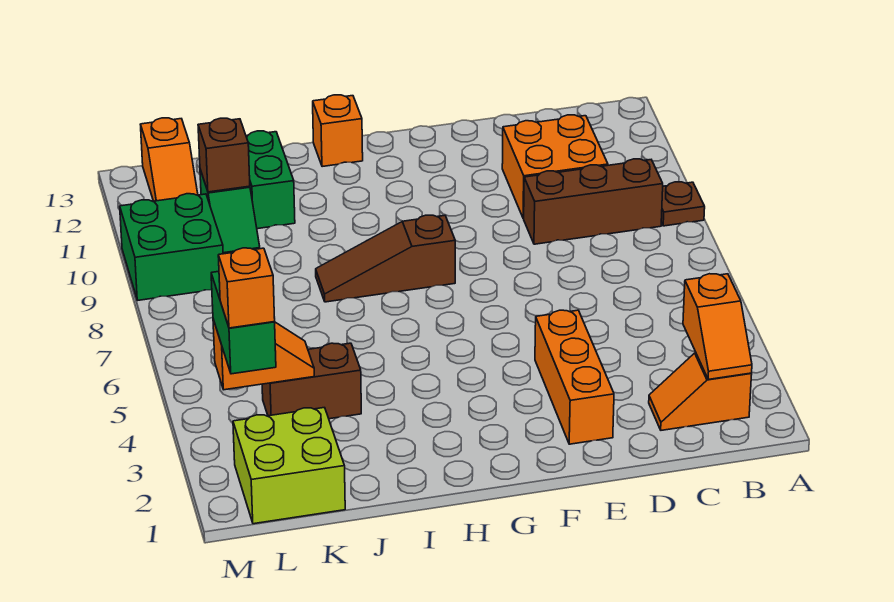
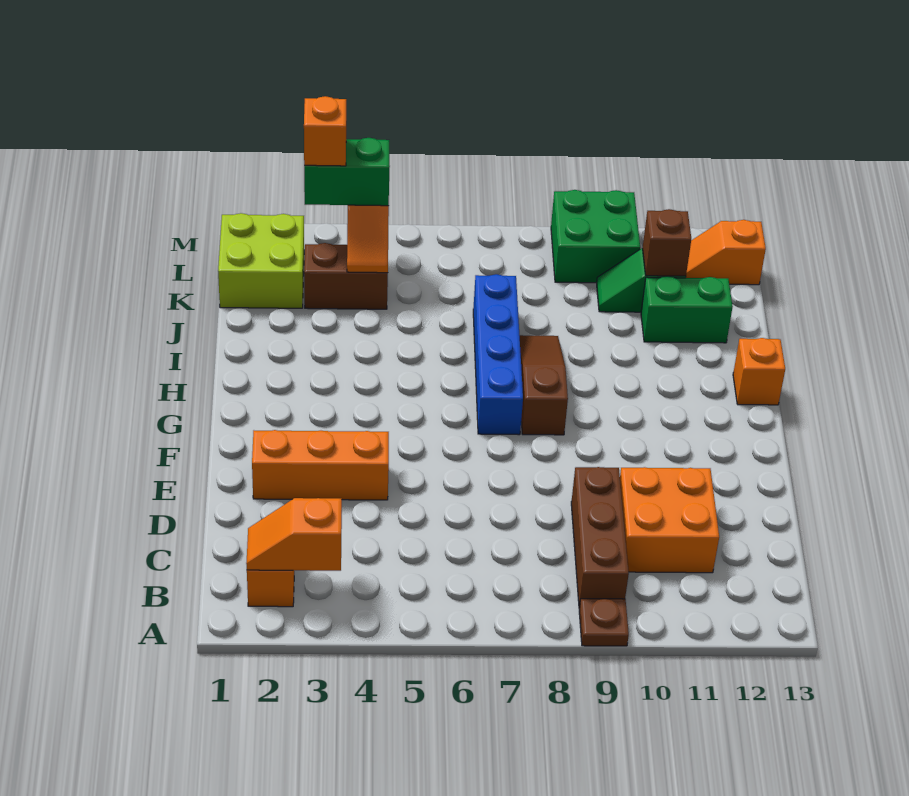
none -> blue brick G7:J7 level 1
brown brick J4:K4 level 1 -> brown brick K3:K4 level 1

